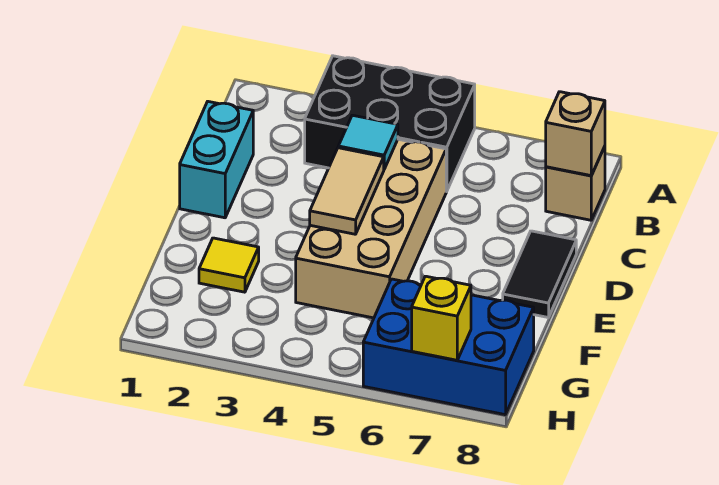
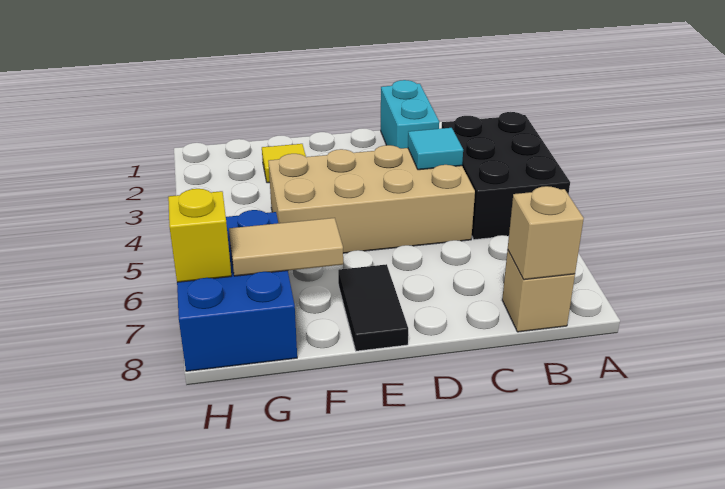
cyan brick C1:D1 level 1 -> cyan brick C1:C2 level 1
tan tile D4:E4 level 2 -> tan tile F7:G7 level 2
black tile D8:E8 level 1 -> black tile E7:E8 level 1

